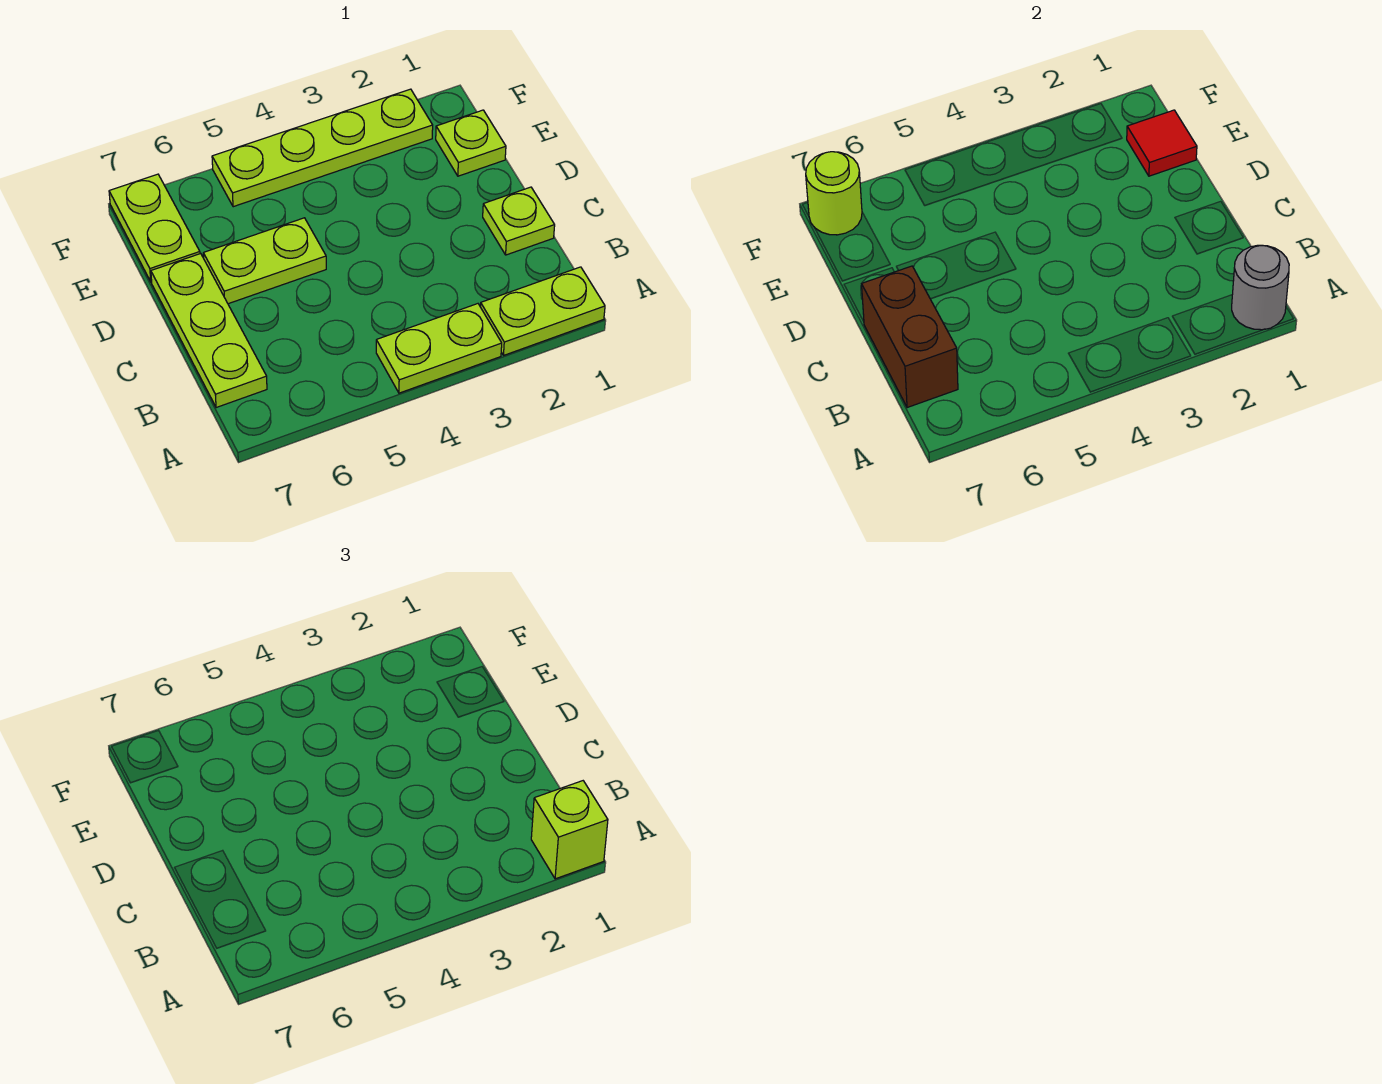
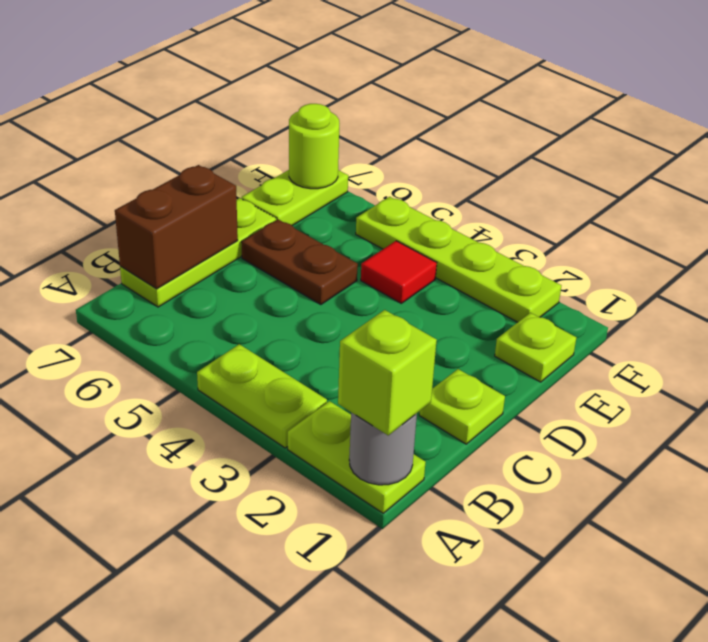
lime plate D5:D6 level 1 -> brown plate D5:D6 level 1
red tile E1 level 2 -> red tile E4 level 1

